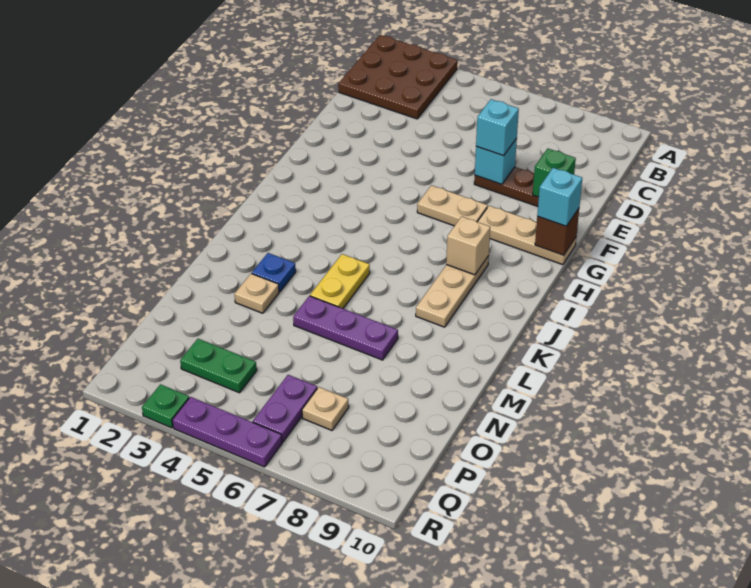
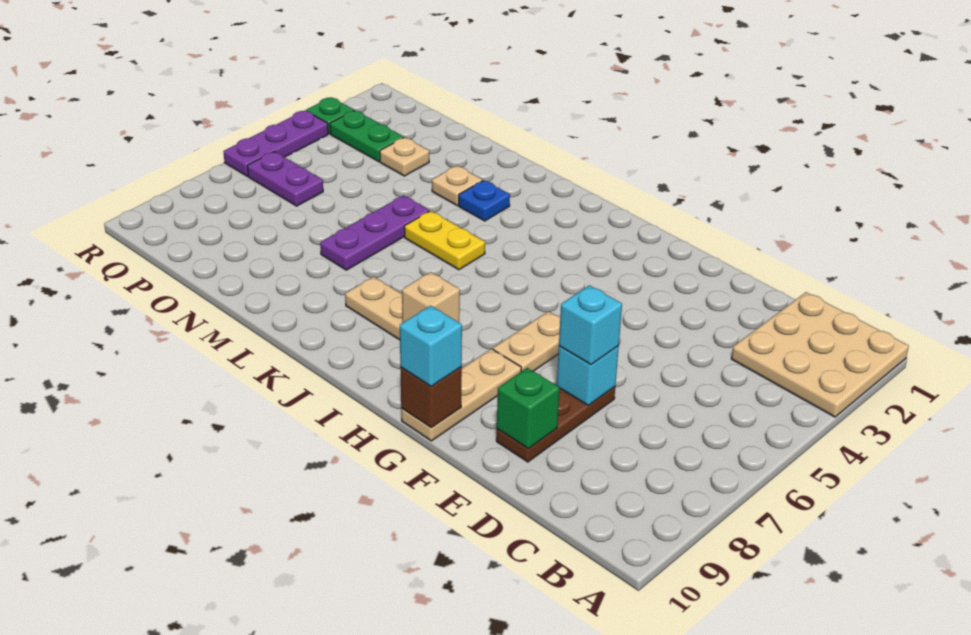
brown plate A1:C3 level 1 -> tan plate A1:C3 level 1
green plate P3:P4 level 1 -> green plate P3:Q3 level 1
tan plate P7 level 1 -> tan plate O3 level 1

